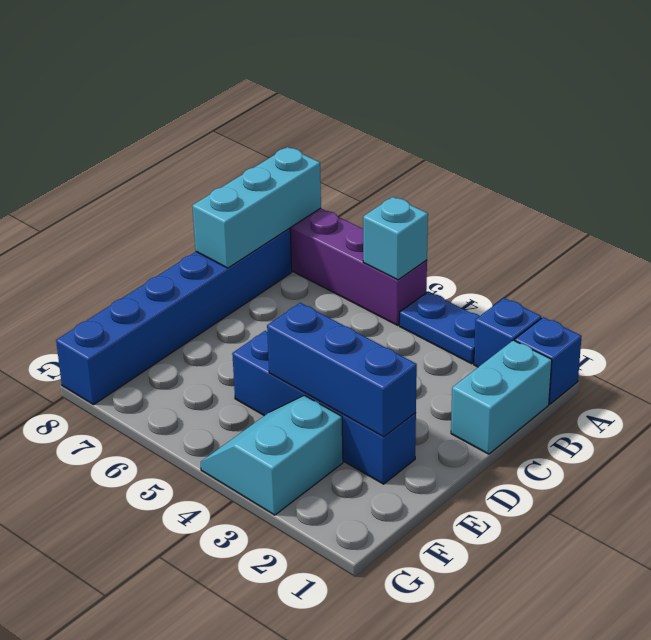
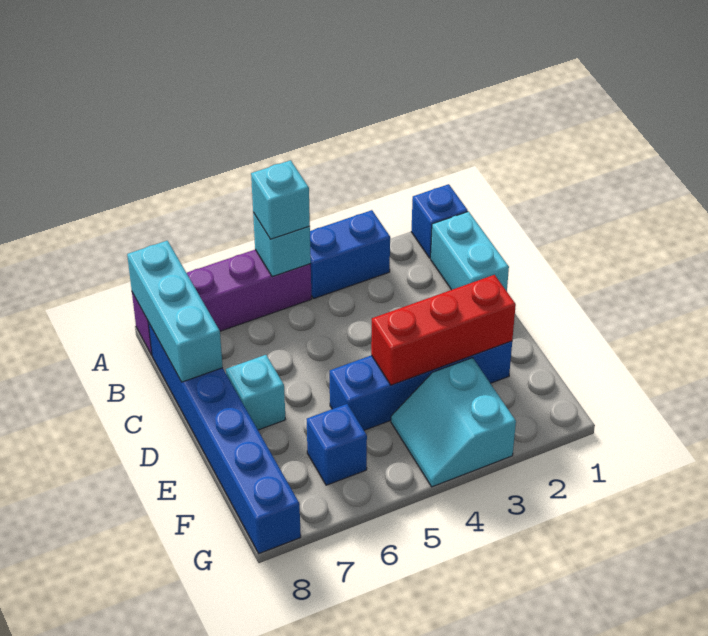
blue brick A2 level 1 -> blue brick F6 level 1
blue plate A3:A4 level 1 -> blue brick A3:A4 level 1
none -> cyan brick A5 level 3
none -> cyan brick D7 level 1
blue brick E2:E4 level 2 -> red brick E2:E4 level 2

